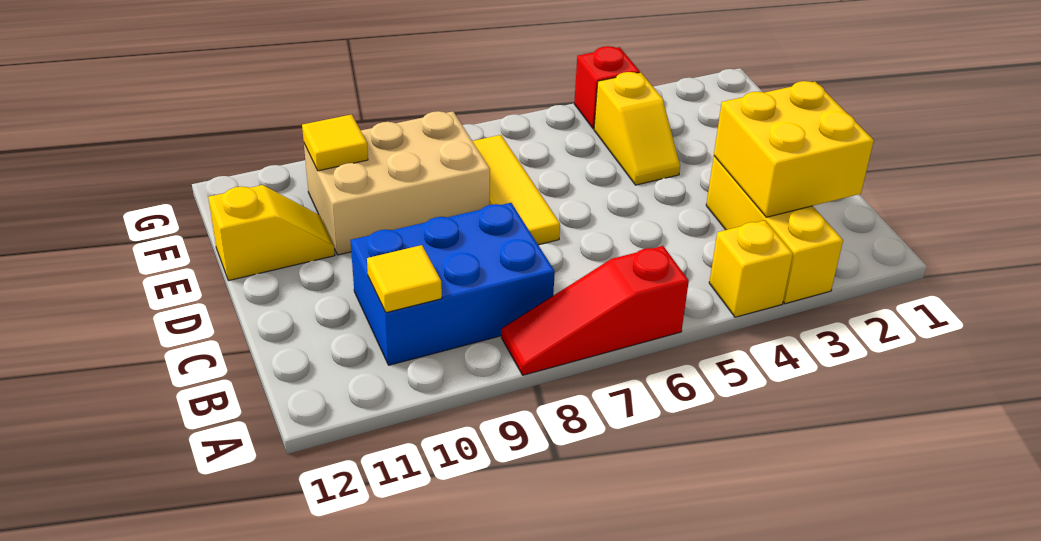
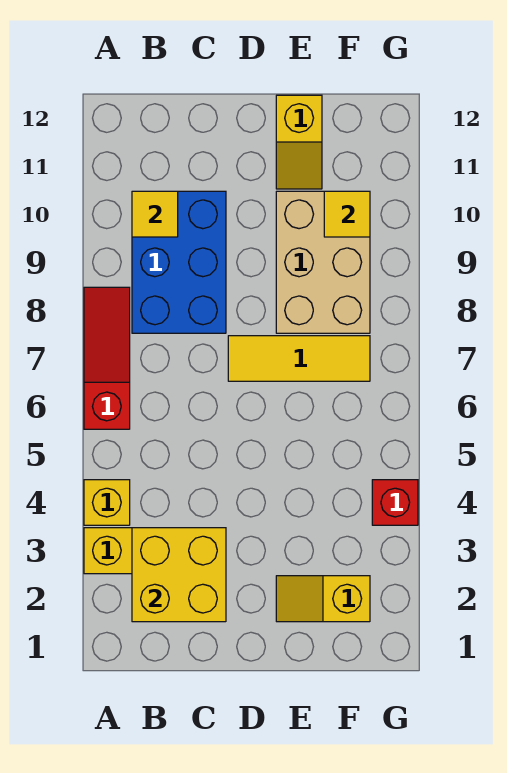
yellow slope E4:F4 level 1 top F -> yellow slope E2:F2 level 1 top F

